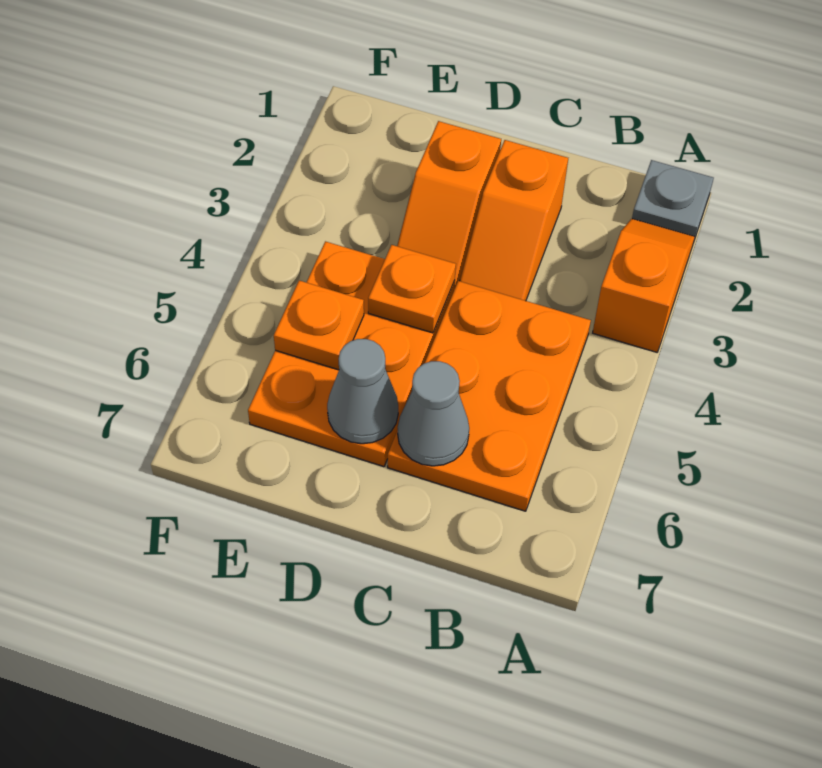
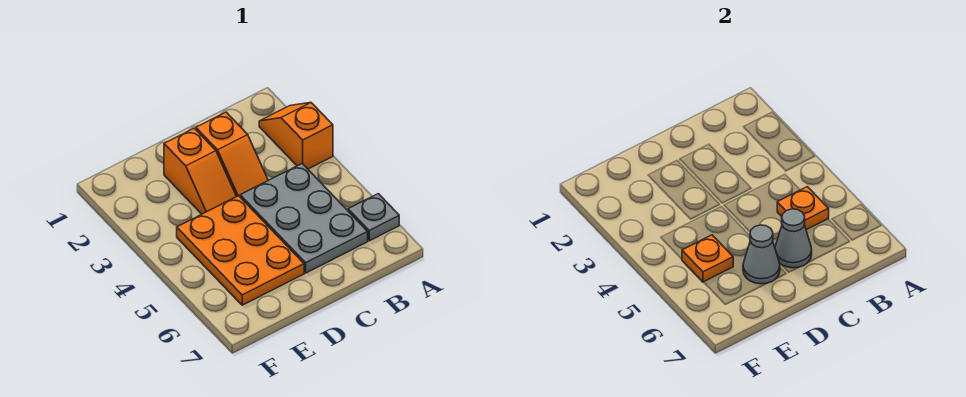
grey plate A1 level 1 -> grey plate A6 level 1
orange plate B4:C6 level 1 -> grey plate B4:C6 level 1
orange plate D4 level 2 -> orange plate B5 level 2

